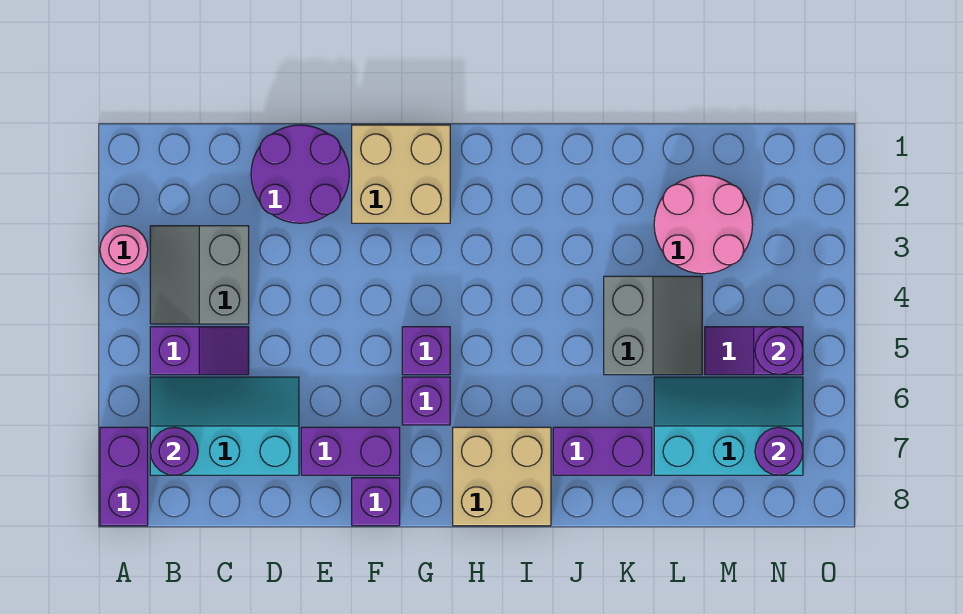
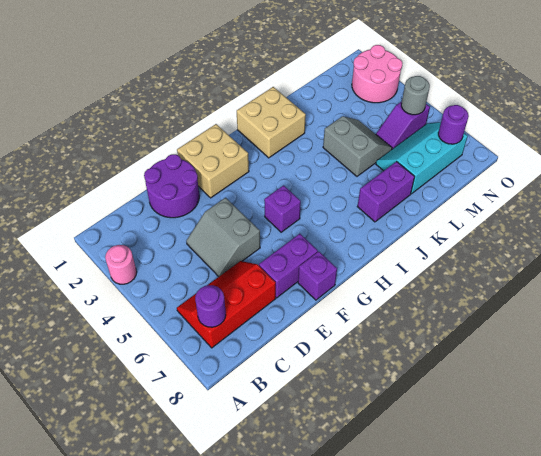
purple brick A7:A8 level 1 -> none
grey slope B3:C4 level 1 top C -> grey slope D4:E5 level 1 top E
purple slope B5:C5 level 1 top B -> none
cyan slope B6:D7 level 1 top 7 -> red slope B6:D7 level 1 top 7
purple brick G6 level 1 -> none
tan brick H7:I8 level 1 -> tan brick I1:J2 level 1
pink round brick L2:M3 level 1 -> pink round brick N2:O3 level 1
purple round brick N5 level 2 -> grey round brick N5 level 2

